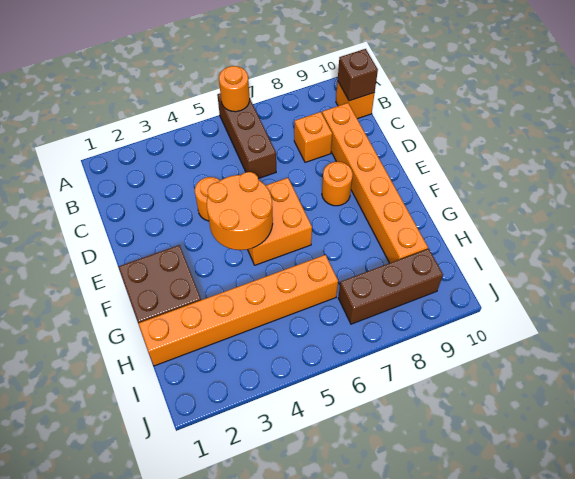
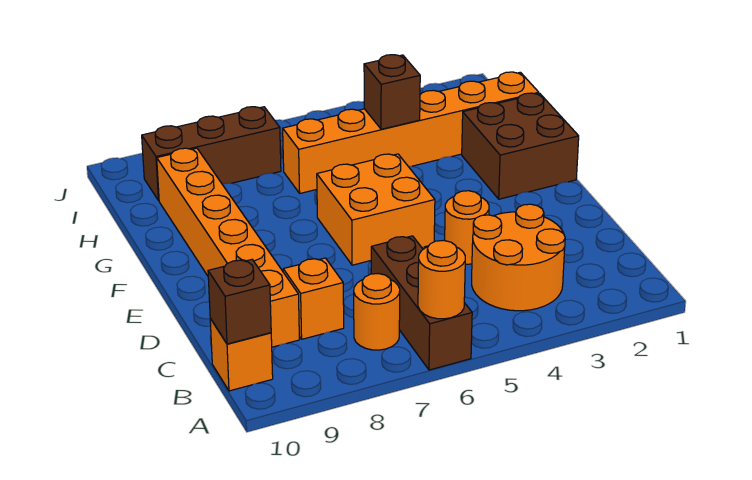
orange round brick E4:F5 level 2 -> orange round brick B3:C4 level 1
orange round brick E8 level 1 -> orange round brick B7 level 1
none -> brown brick H4 level 2

